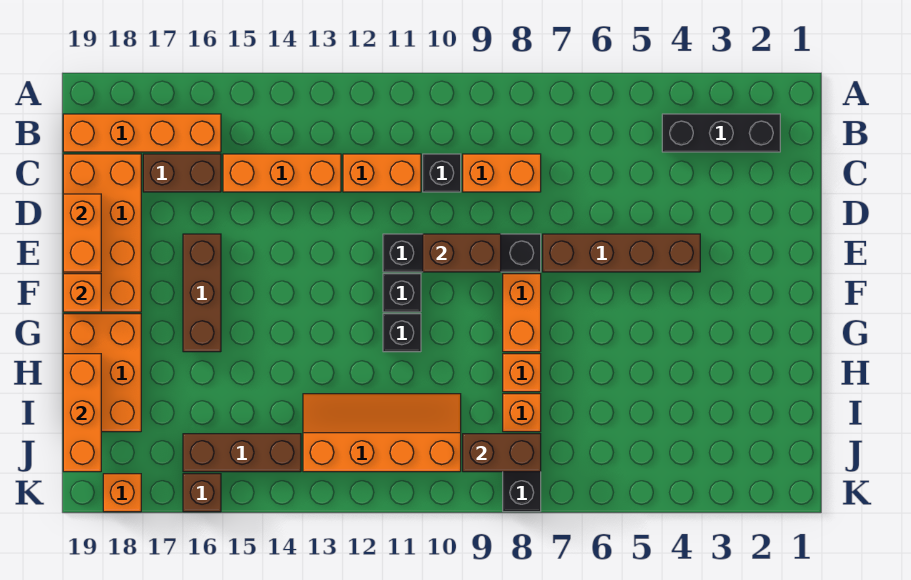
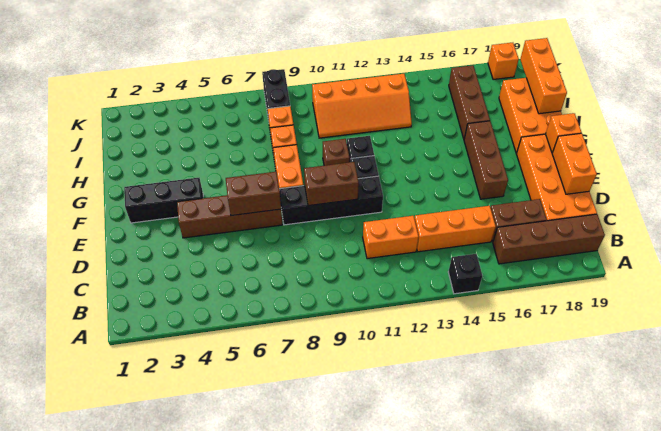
black brick B2:B4 level 1 -> black brick F2:F4 level 1
orange brick B16:B19 level 1 -> brown brick B16:B19 level 1
orange brick C8:C9 level 1 -> none
black brick C10 level 1 -> black brick A14 level 1
brown brick J8:J9 level 2 -> brown brick E6:E7 level 2
brown brick J14:J16 level 1 -> brown brick H16:J16 level 1
brown brick K16 level 1 -> brown brick G10 level 1

